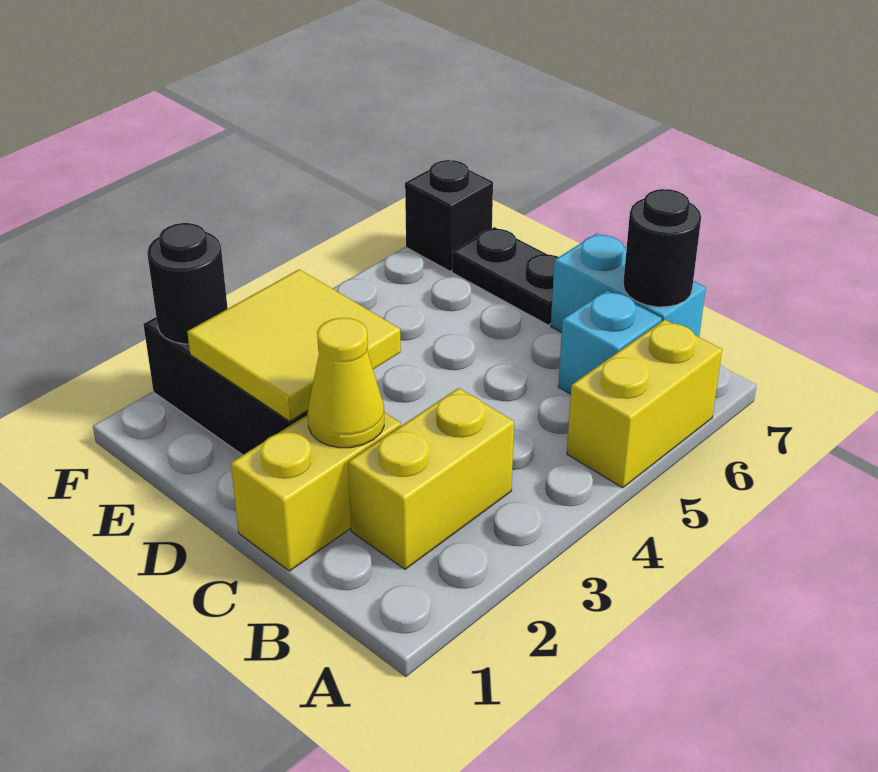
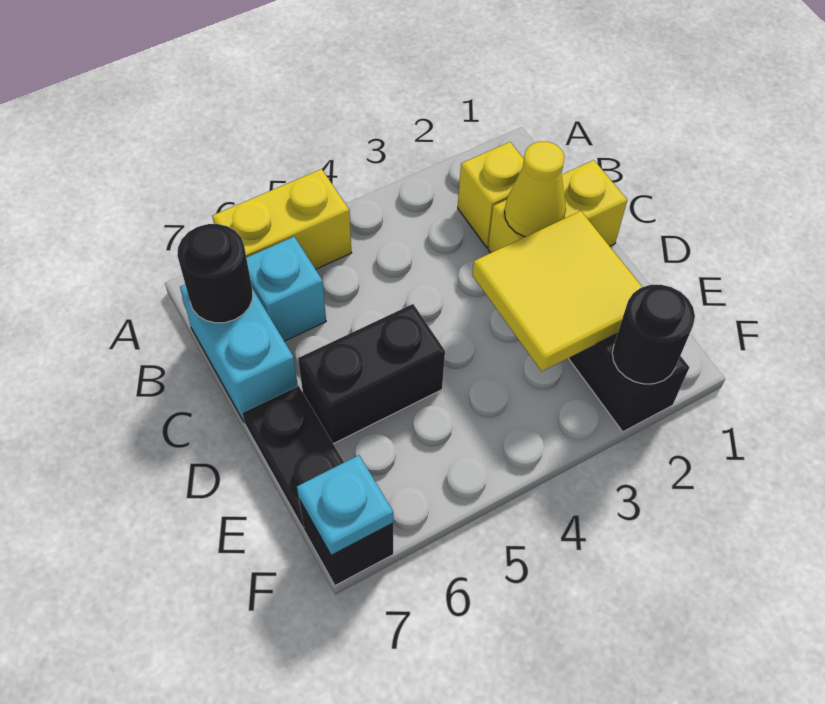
yellow brick B2:B3 level 1 -> yellow brick B2 level 1
none -> black brick D5:D6 level 1
none -> cyan plate F7 level 2

